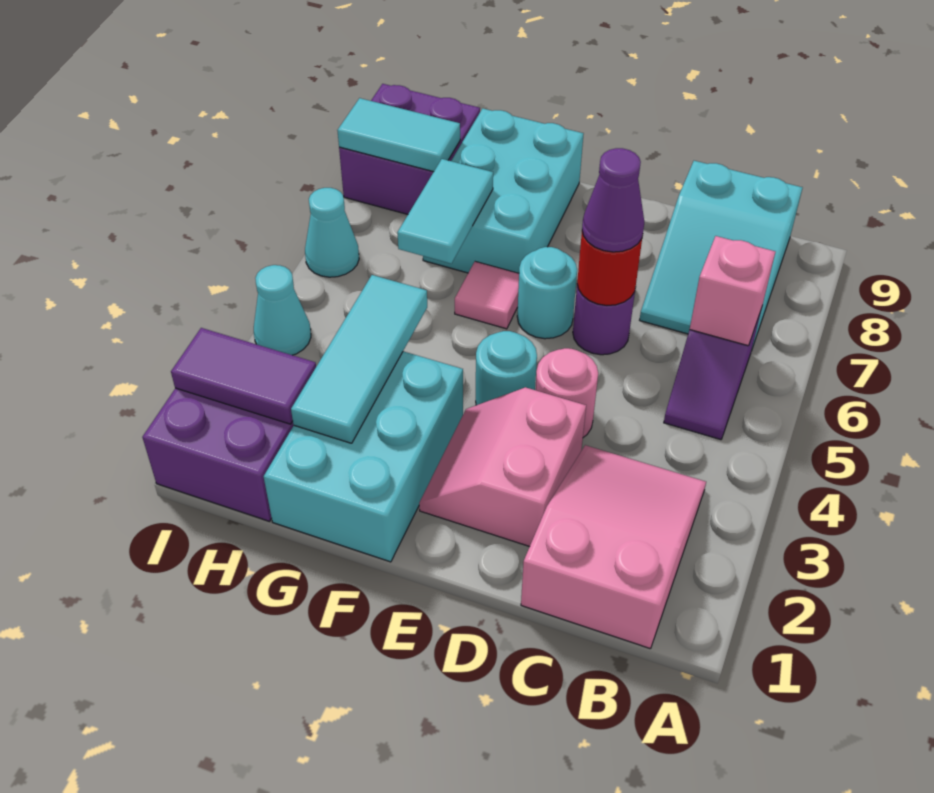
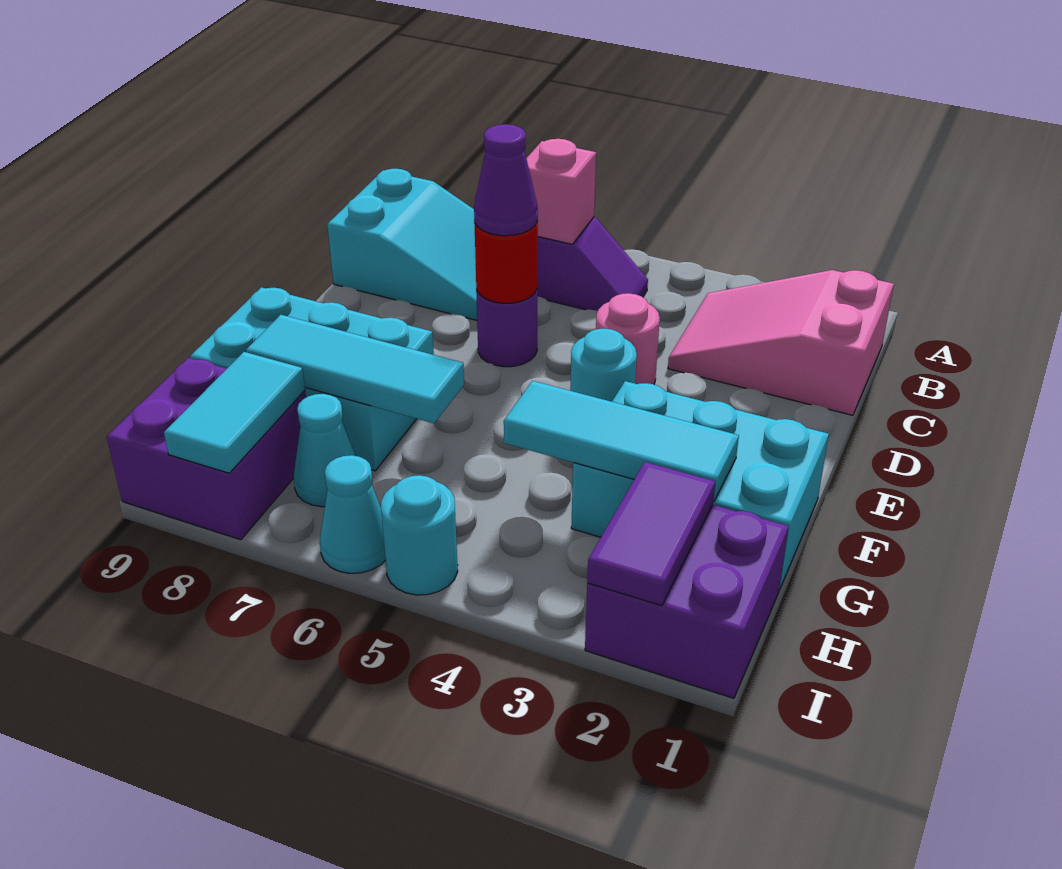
pink slope D2:E3 level 1 top D -> none
cyan round brick E6 level 1 -> cyan round brick I5 level 1
pink tile F6 level 1 -> none
cyan tile G6:G7 level 2 -> cyan tile G6:G8 level 2
cyan cone I4 level 1 -> cyan cone H7 level 1

